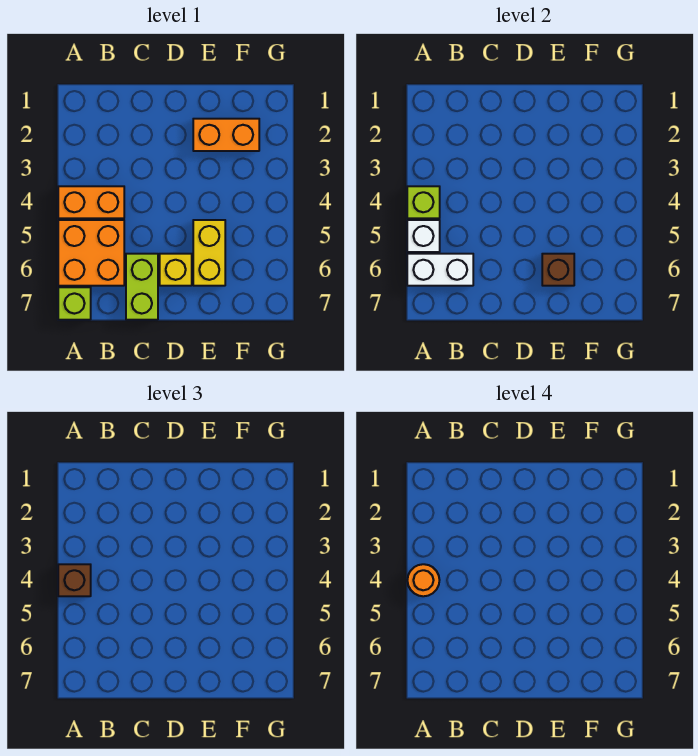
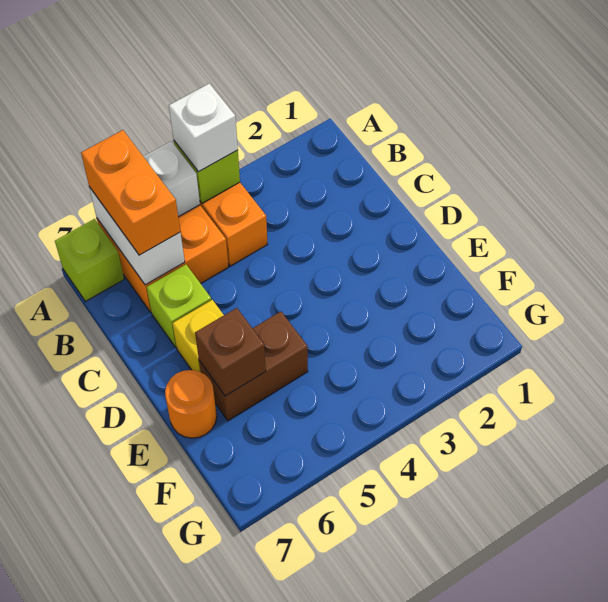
brown brick A4 level 3 -> white brick A4 level 3
orange round brick A4 level 4 -> orange round brick E7 level 1
lime brick C6:C7 level 1 -> lime brick C6 level 1
orange brick E2:F2 level 1 -> orange brick A6:B6 level 3
yellow brick E5:E6 level 1 -> brown brick E5:E6 level 1

